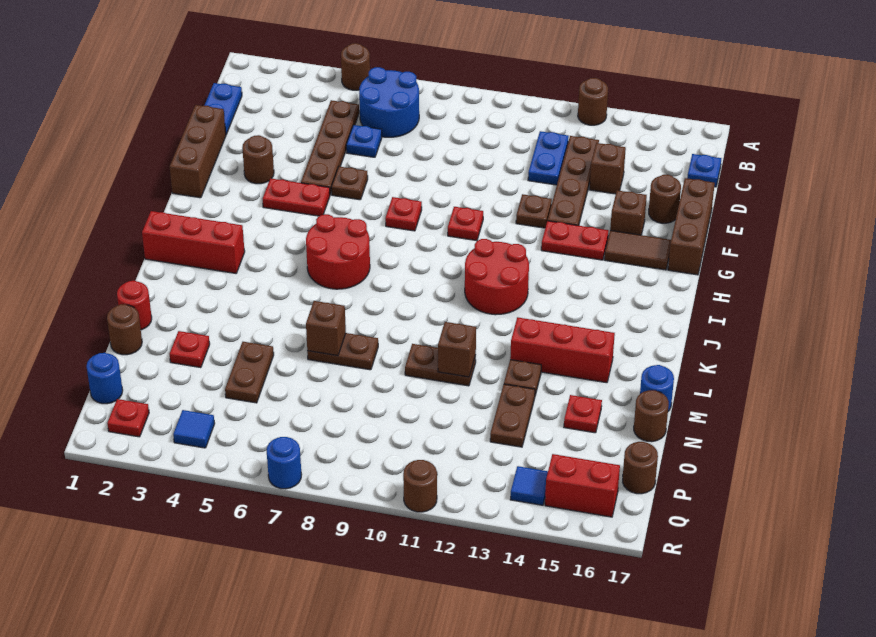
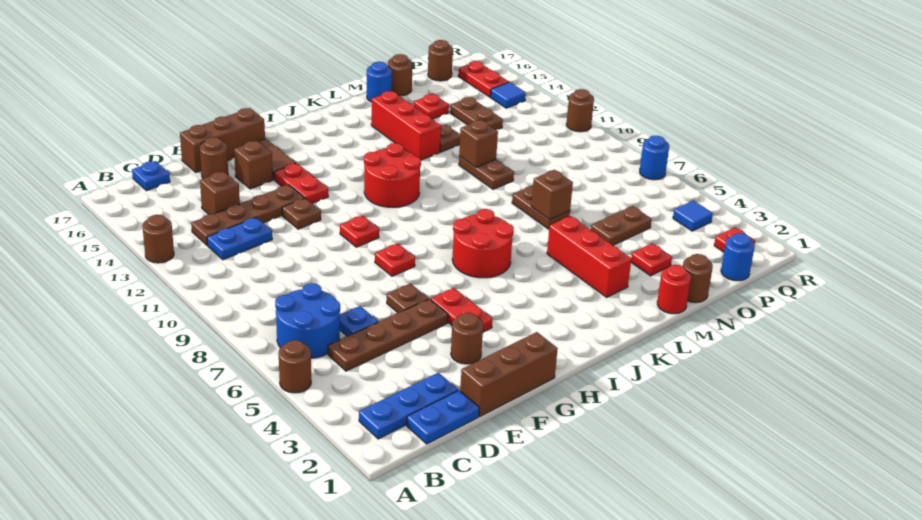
none -> blue plate B2:D2 level 1
red brick J1:J3 level 1 -> red brick L3:L5 level 1
brown plate N13:O13 level 1 -> brown plate O13:O14 level 1
red brick Q15:Q16 level 1 -> red plate Q15:Q16 level 1

